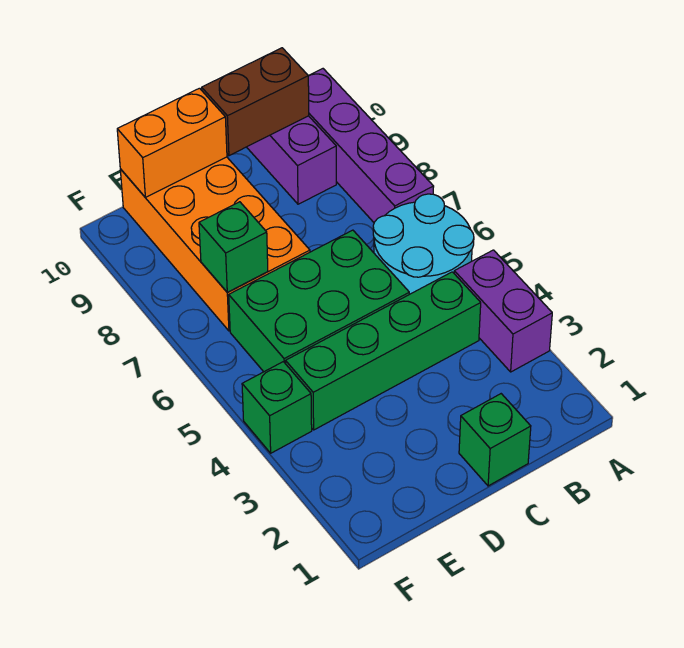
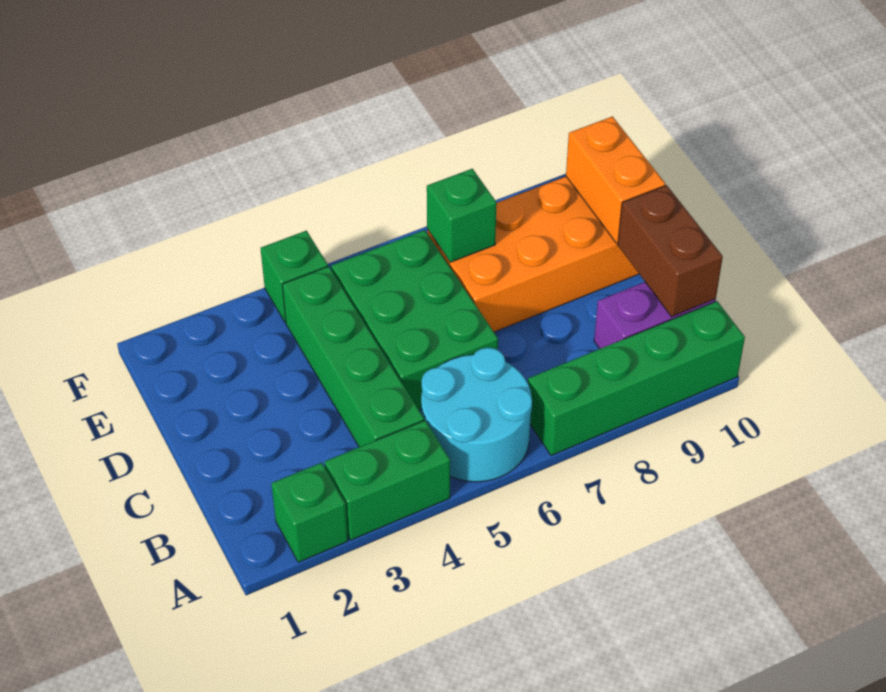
purple brick A3:A4 level 1 -> green brick A3:A4 level 1
purple brick A7:A10 level 1 -> green brick A7:A10 level 1
green brick C1 level 1 -> green brick A2 level 1

